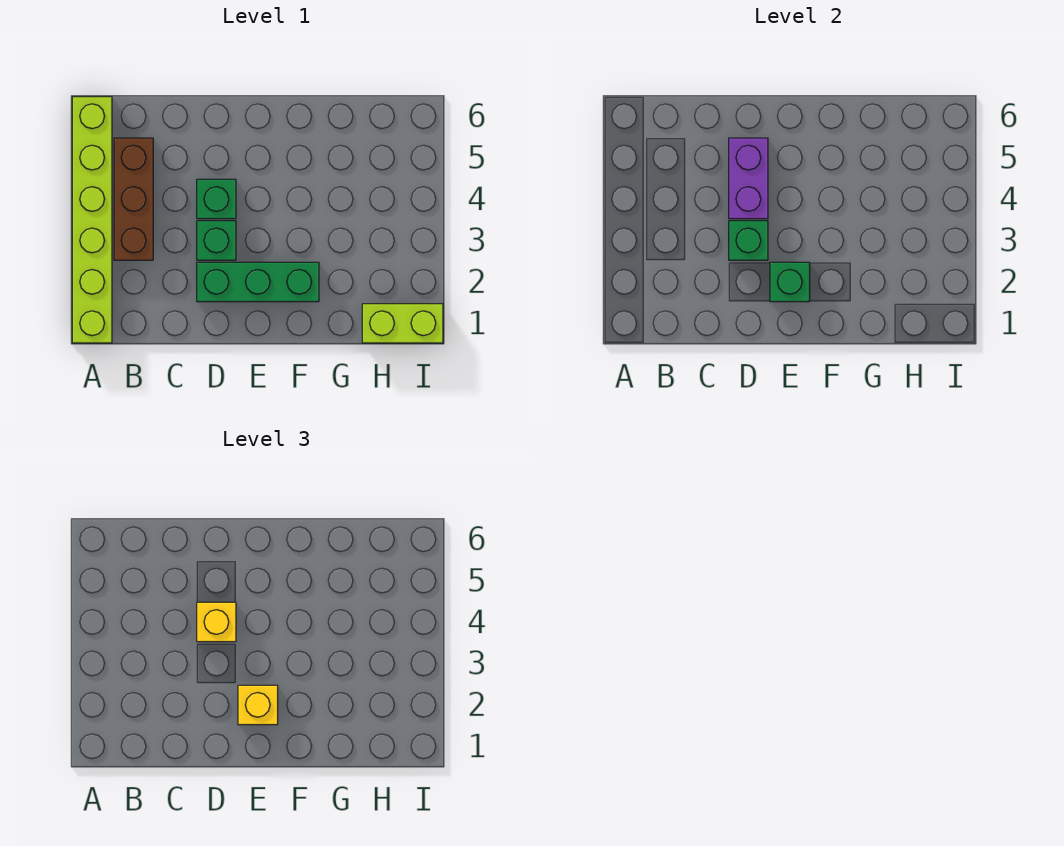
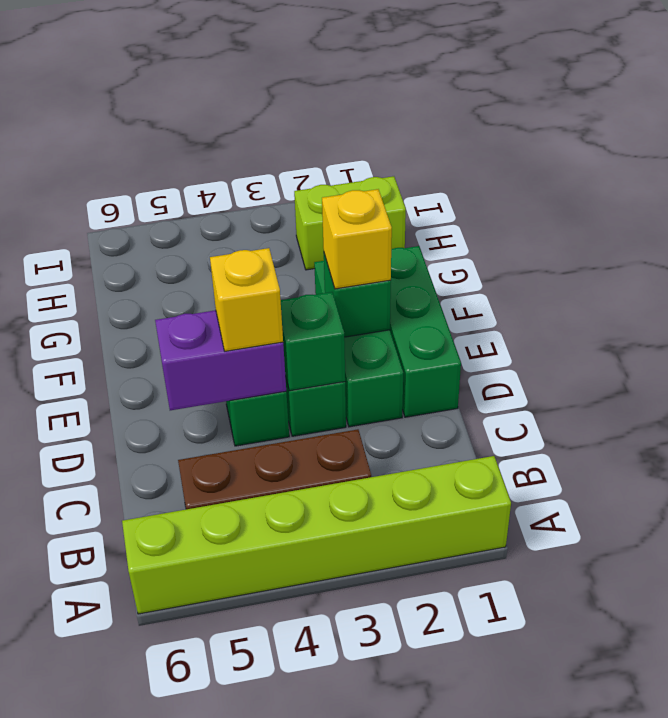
none -> green brick D1:F1 level 1
lime brick H1:I1 level 1 -> lime brick H1:H2 level 1

